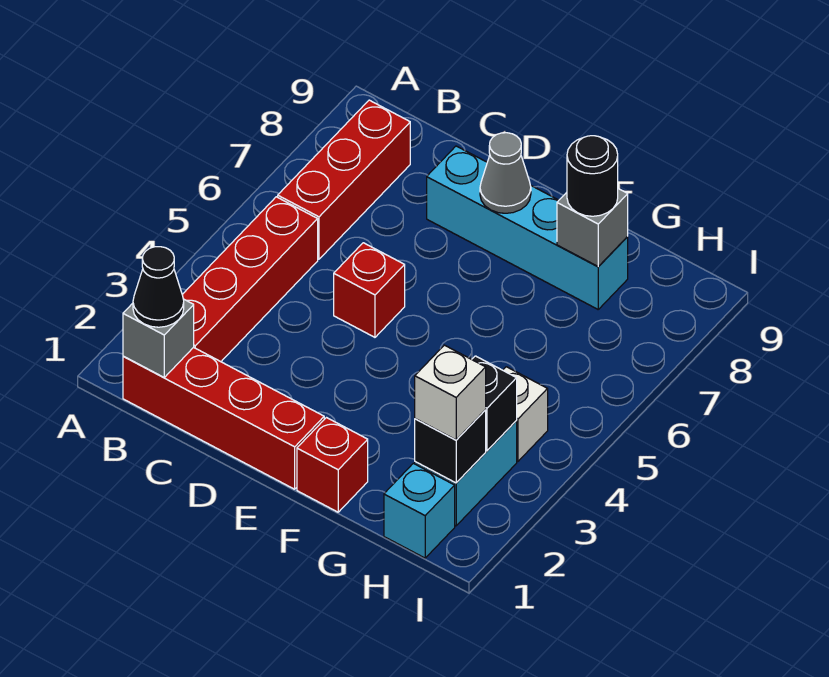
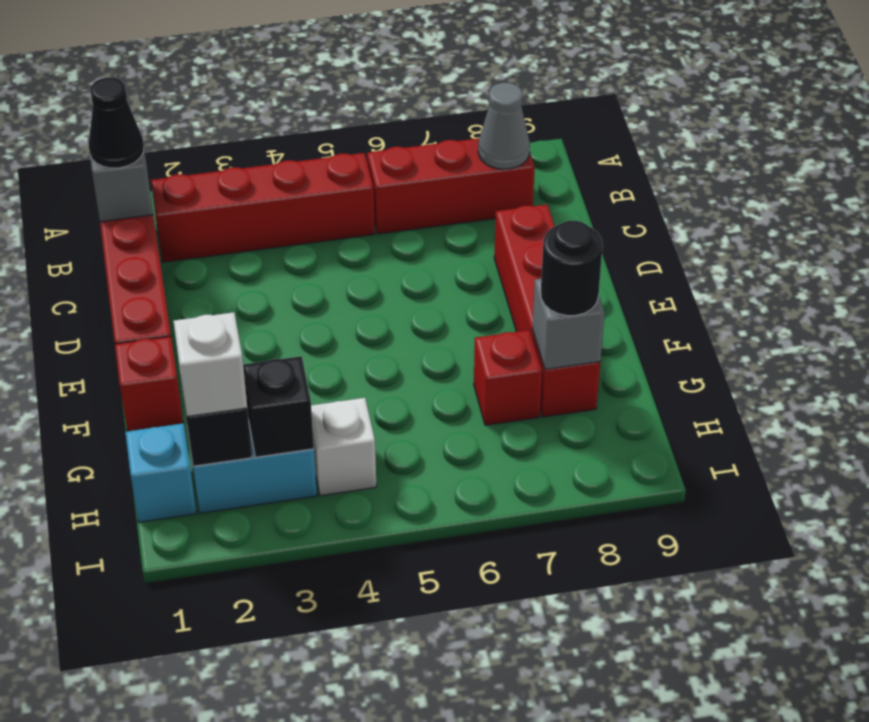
red brick D5 level 1 -> red brick G7 level 1
cyan brick D8:G8 level 1 -> red brick D8:G8 level 1
grey cone E8 level 2 -> grey cone B8 level 2

